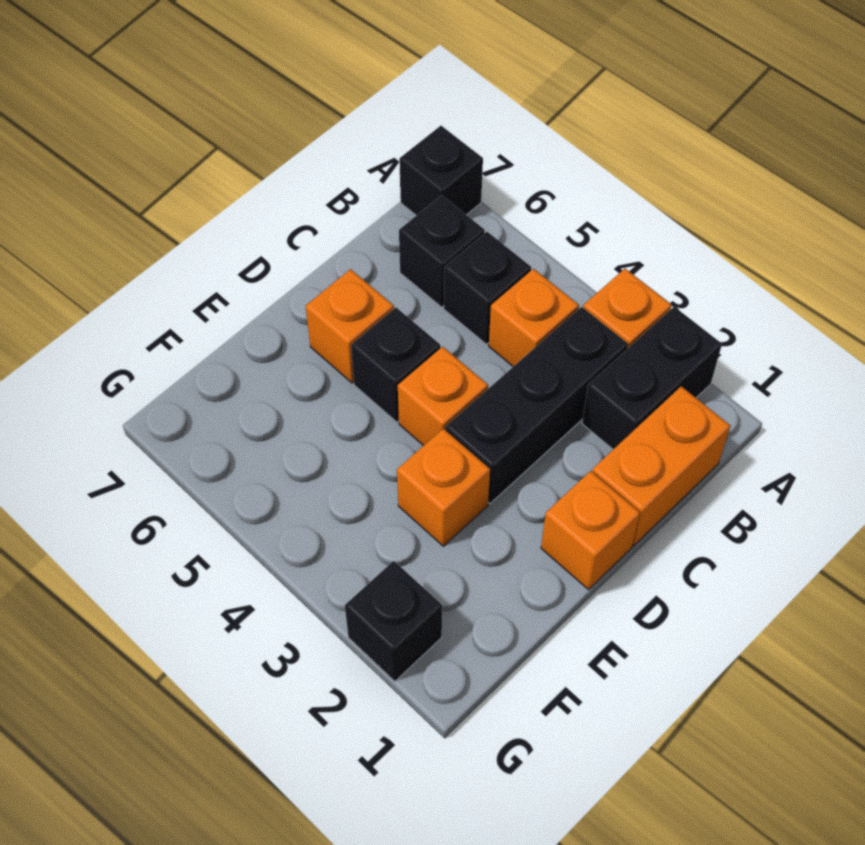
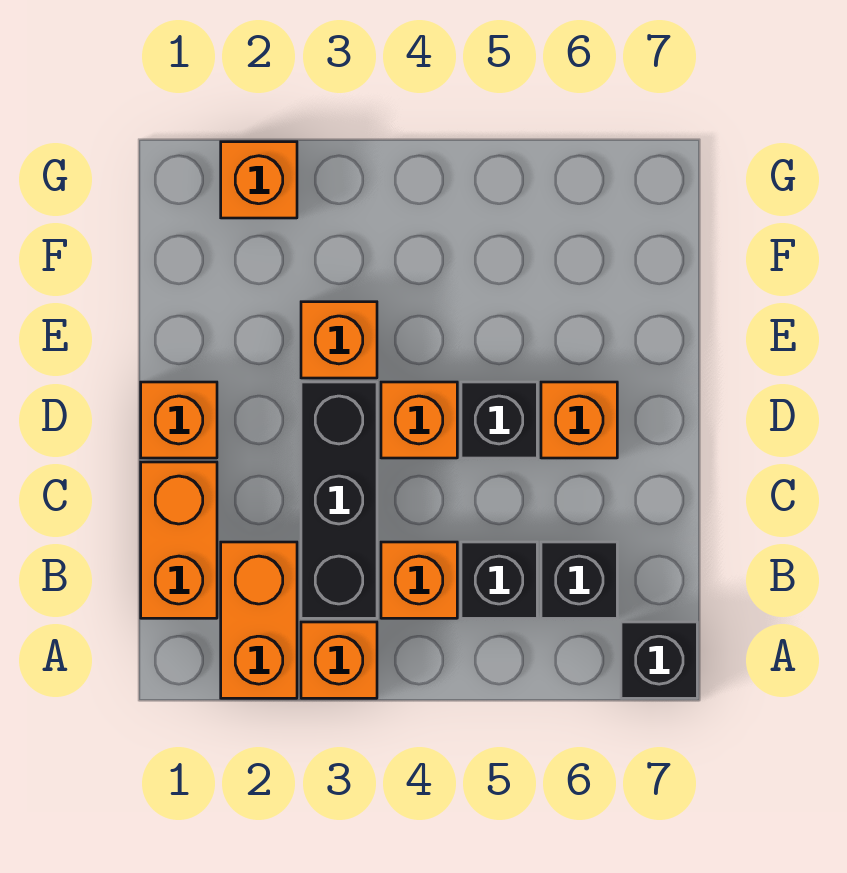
black brick A2:B2 level 1 -> orange brick A2:B2 level 1
black brick G2 level 1 -> orange brick G2 level 1

